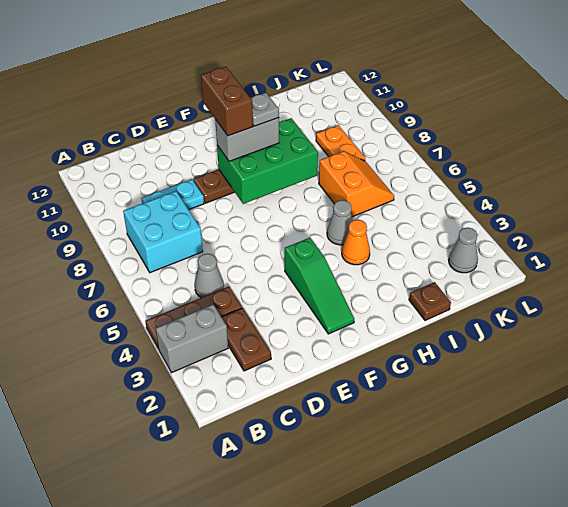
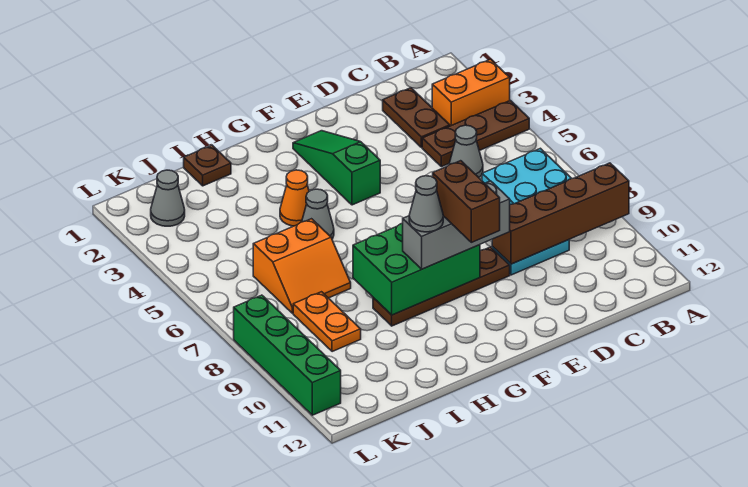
grey brick A3:B3 level 1 -> orange brick A3:B3 level 1
none -> brown brick A9:D9 level 2
grey brick F9:G9 level 3 -> grey brick E9:G9 level 3
grey plate G9 level 4 -> grey cone G9 level 4
orange slope I6:J7 level 1 top I -> orange slope I6:J7 level 1 top 6
none -> green brick L8:L11 level 1

